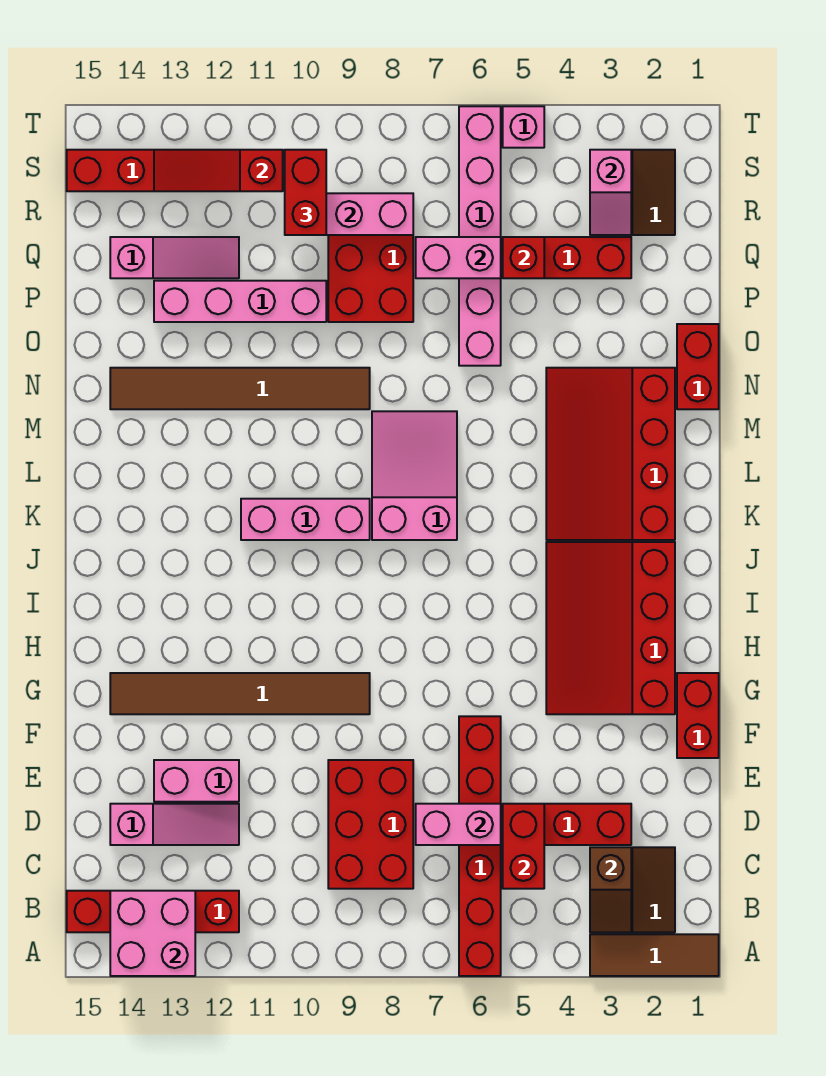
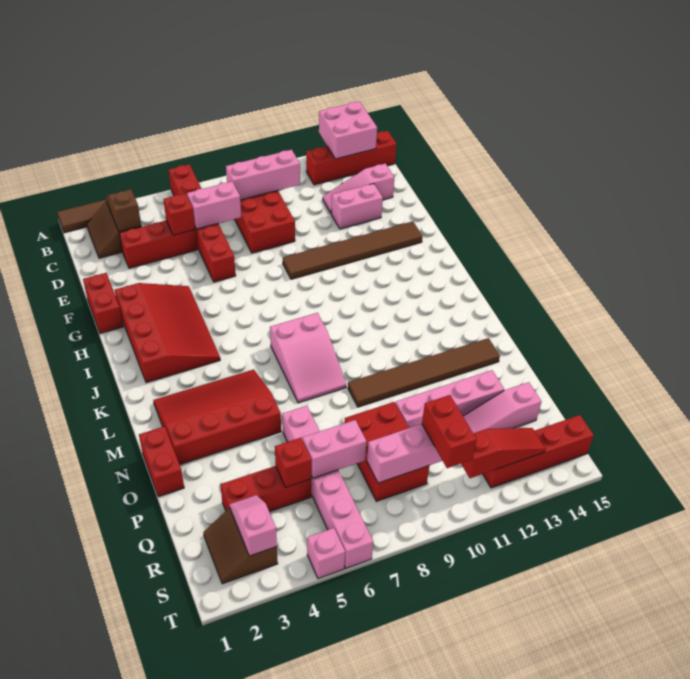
red brick C5:D5 level 2 -> red brick D5 level 2
red slope K2:N4 level 1 top 2 -> red slope L2:N5 level 1 top N
pink brick K9:K11 level 1 -> pink brick C8:C10 level 2

